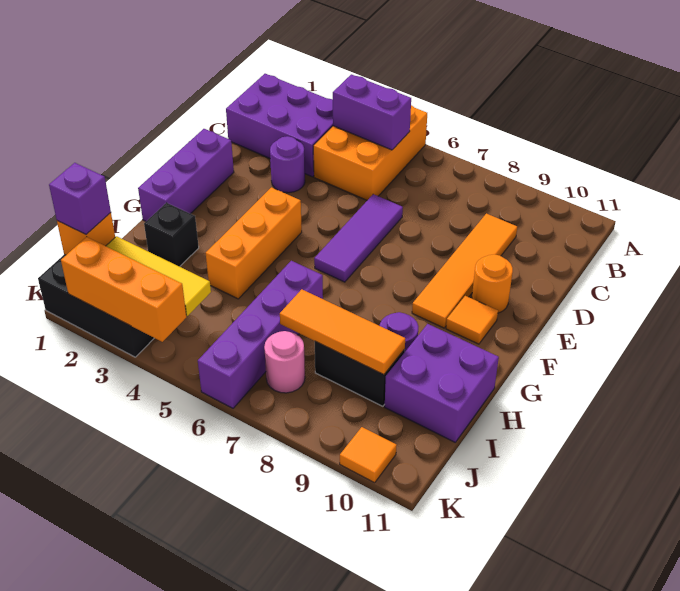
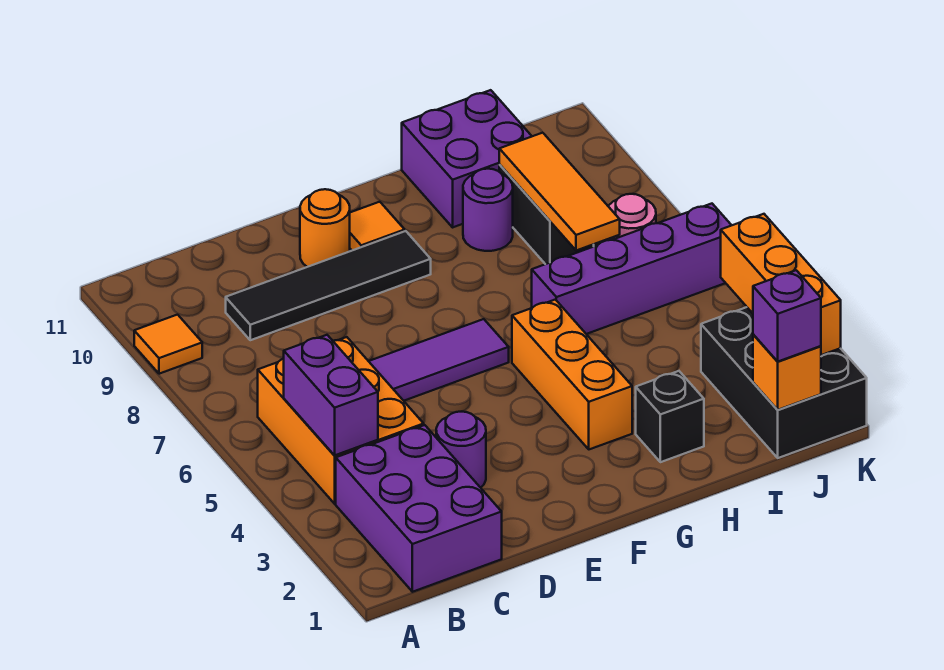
orange brick A4:C5 level 1 -> orange brick B4:C6 level 1
orange tile C9:F9 level 1 -> black tile C9:F9 level 1
purple brick E1:G1 level 1 -> none
orange brick F4:H4 level 1 -> orange brick G3:G5 level 1
yellow tile J2:J4 level 2 -> none
orange tile K10 level 1 -> orange tile A9 level 1

